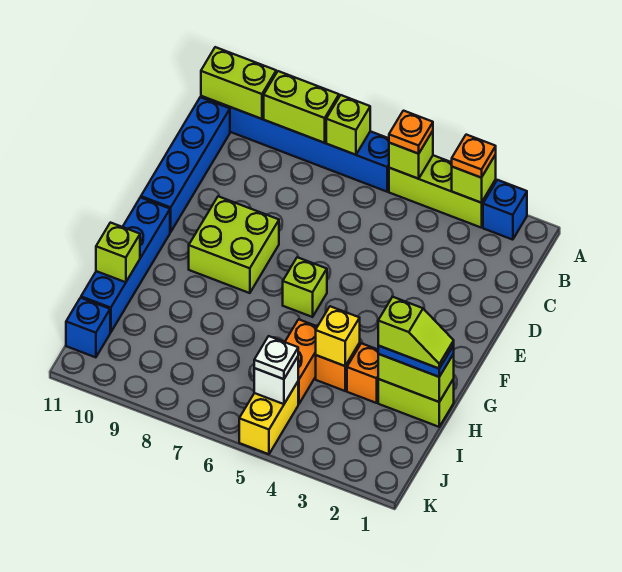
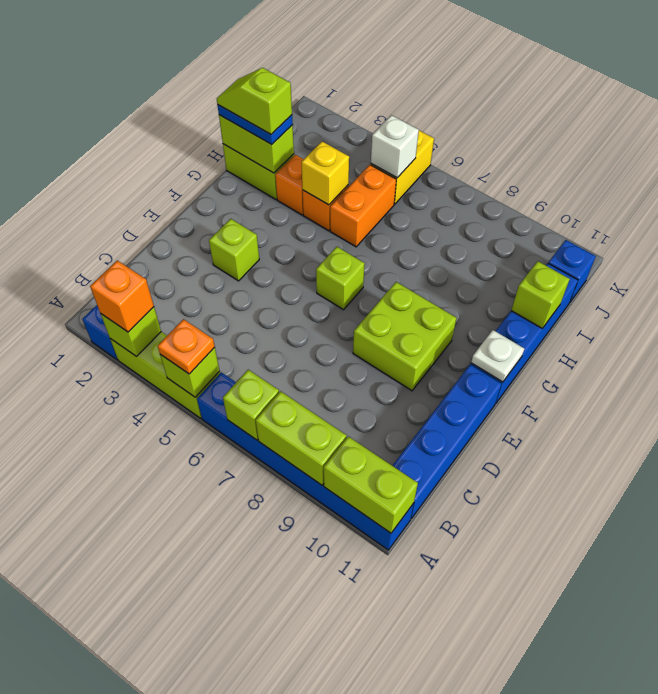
orange plate A3 level 3 -> orange brick A3 level 3
none -> lime brick E3 level 1
white plate J5 level 3 -> white plate F11 level 2

